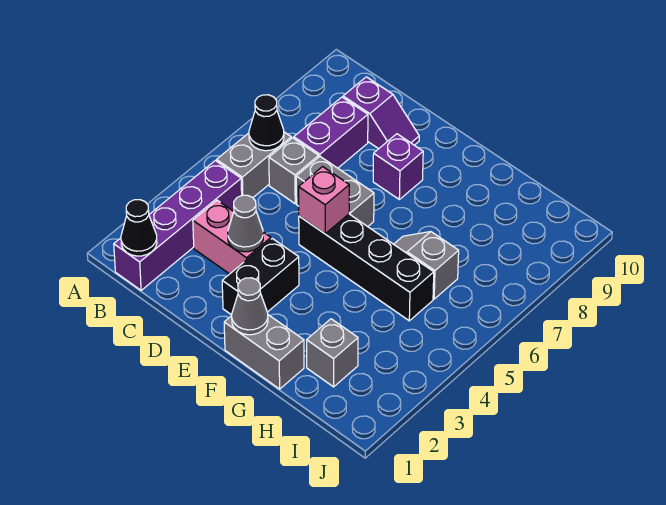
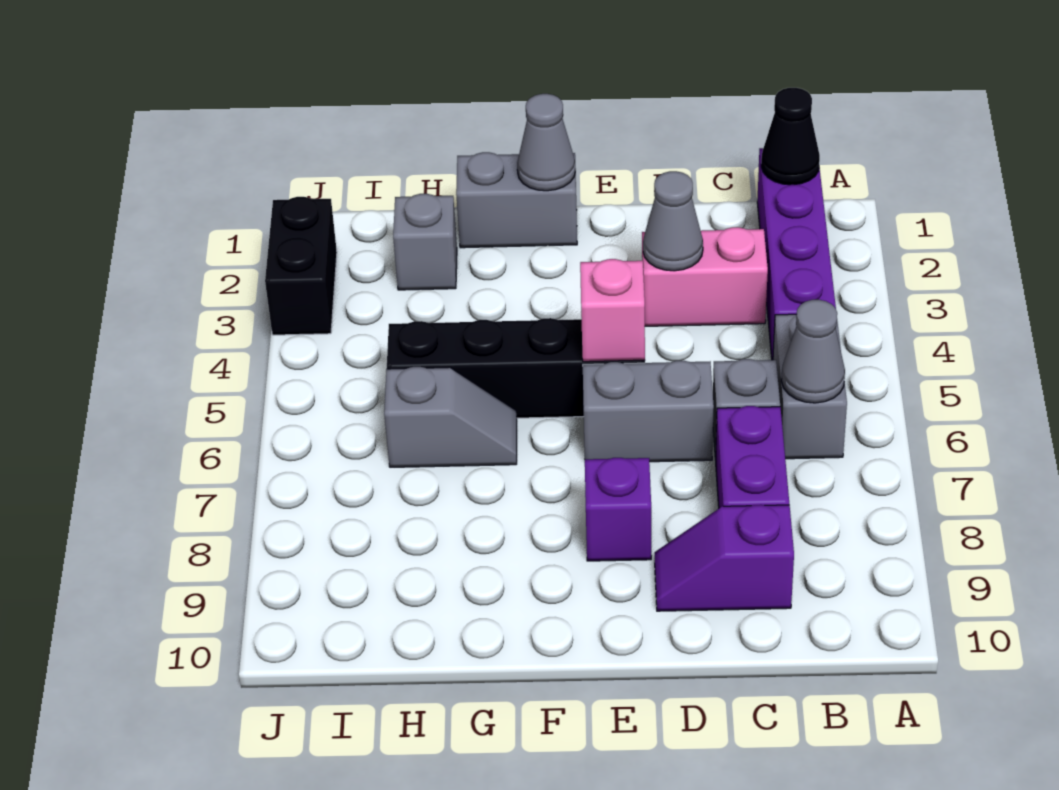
black cone B6 level 2 -> grey cone B6 level 2
black brick E2:E3 level 1 -> black brick J2:J3 level 1

